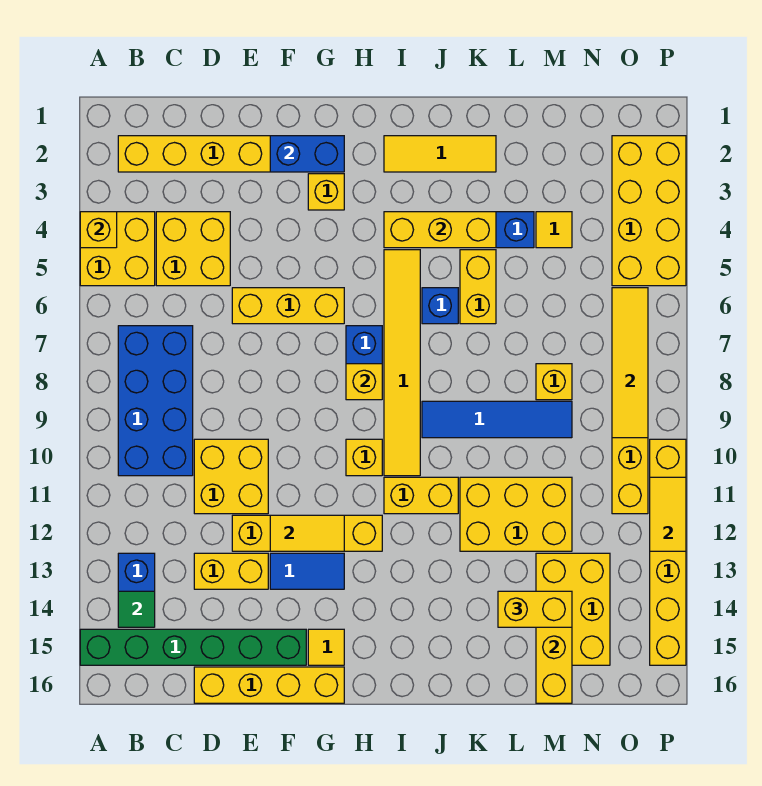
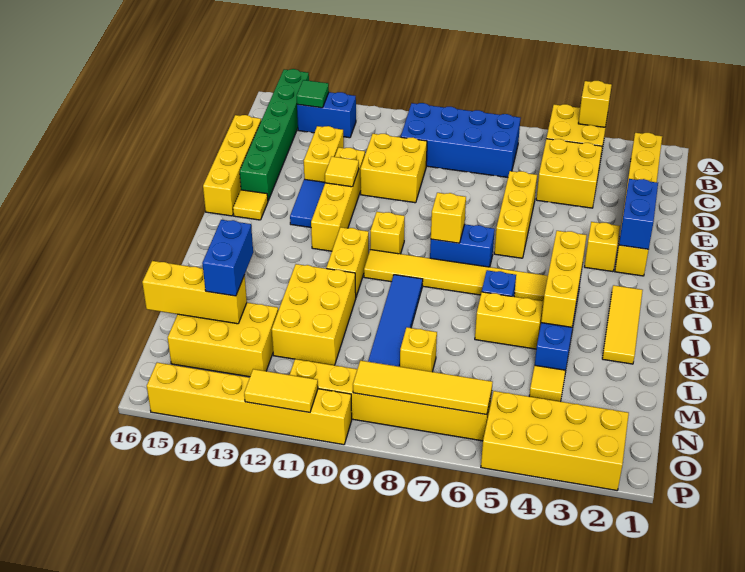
yellow tile F12:G12 level 2 -> yellow tile F12 level 2
yellow brick L14:M14 level 3 -> blue brick L14:M14 level 3

